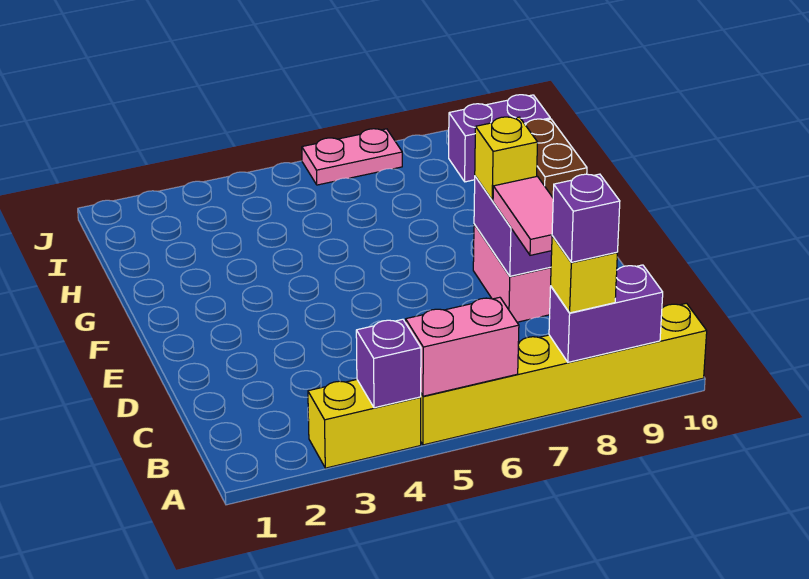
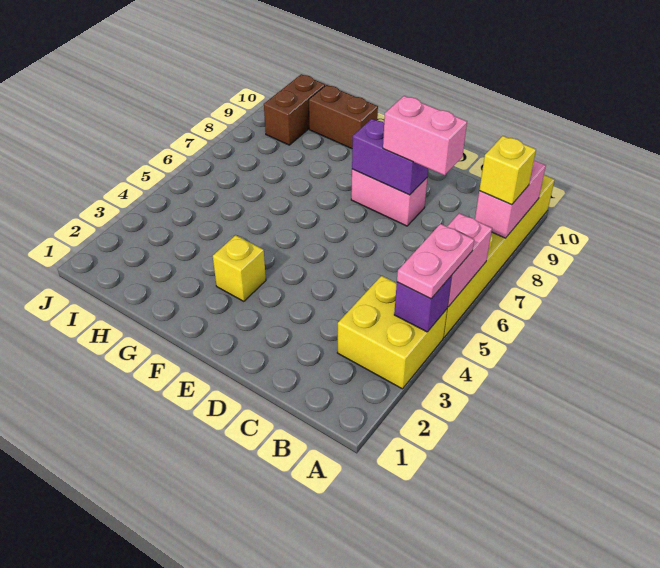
yellow brick A3:A4 level 1 -> yellow brick A3:B4 level 1
purple brick A8:A9 level 2 -> pink brick A8:A9 level 2
purple brick A8 level 4 -> none
pink tile C8:D8 level 3 -> pink brick C8:D8 level 3
yellow brick E8 level 3 -> yellow brick F3 level 1
purple brick I9:I10 level 1 -> brown brick I9:I10 level 1
pink plate J6:J7 level 1 -> pink plate A4:A5 level 3

